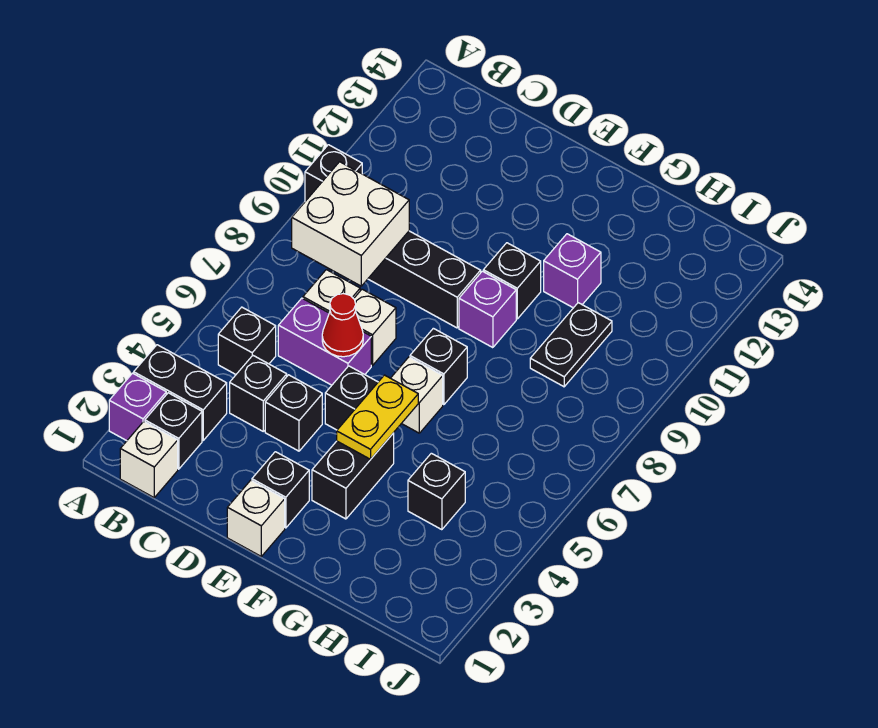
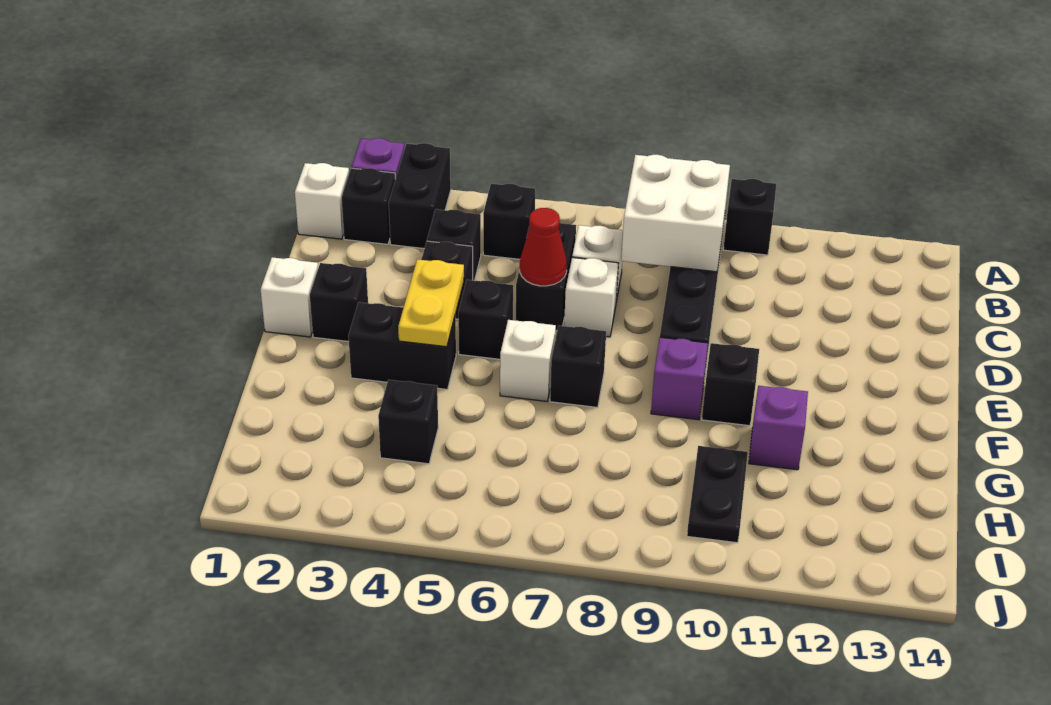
purple brick C6:D6 level 1 -> black brick C6:D6 level 1
yellow plate F4:F5 level 2 -> yellow plate E4:F4 level 2
black plate H9:H10 level 1 -> black plate H10:I10 level 1

